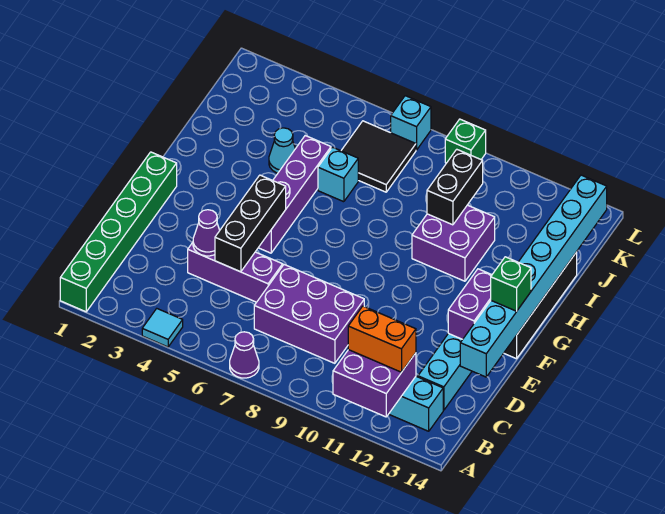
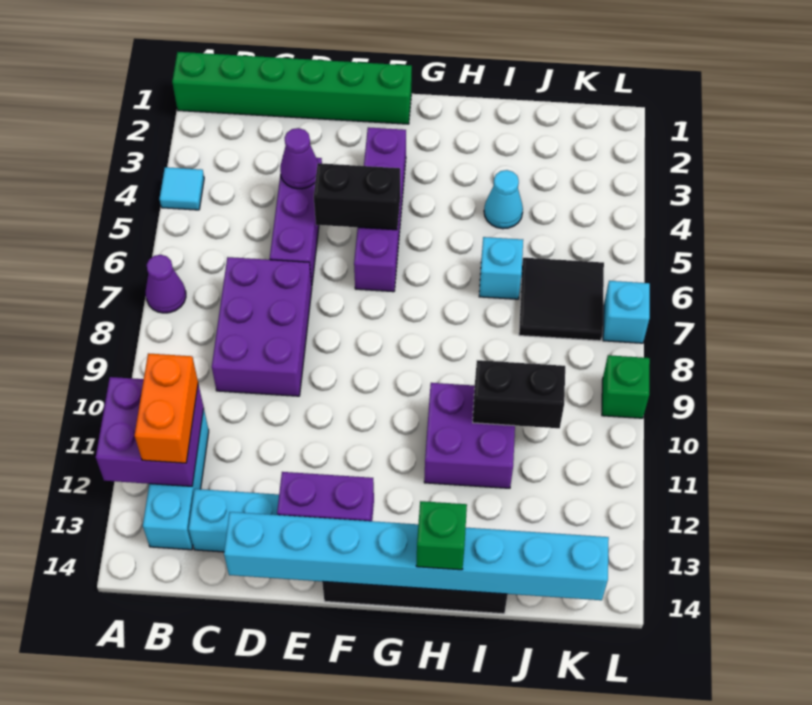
black brick D5:F5 level 2 -> black brick E5:F5 level 2
purple brick F5:I5 level 1 -> purple brick F3:F6 level 1
green brick F14 level 3 -> green brick H14 level 3

